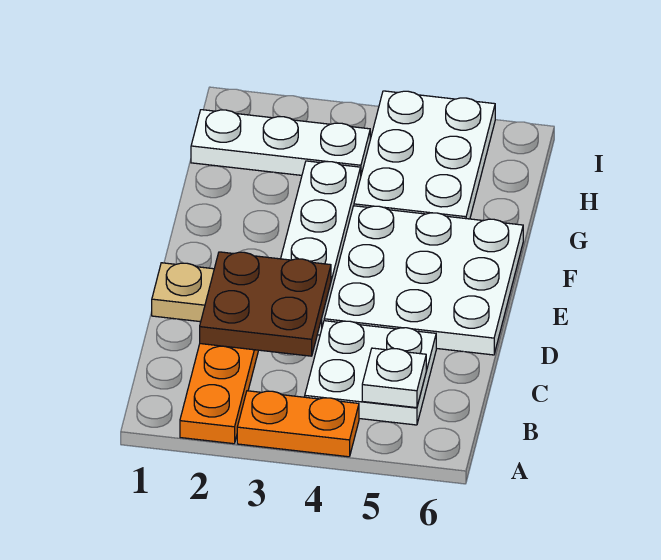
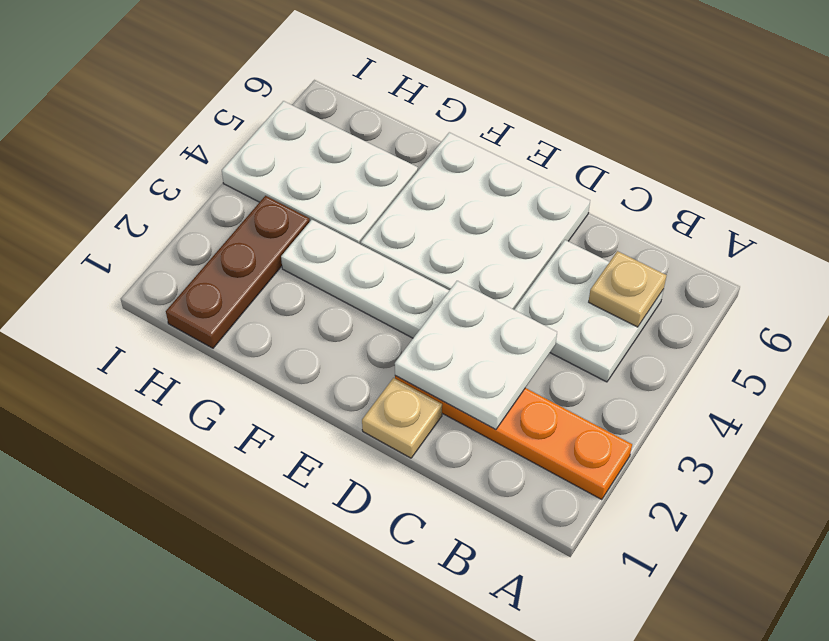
orange plate A3:A4 level 1 -> none
white plate B5 level 2 -> tan plate B5 level 2
brown plate C2:D3 level 2 -> white plate C2:D3 level 2
white plate H1:H3 level 1 -> brown plate H1:H3 level 1

